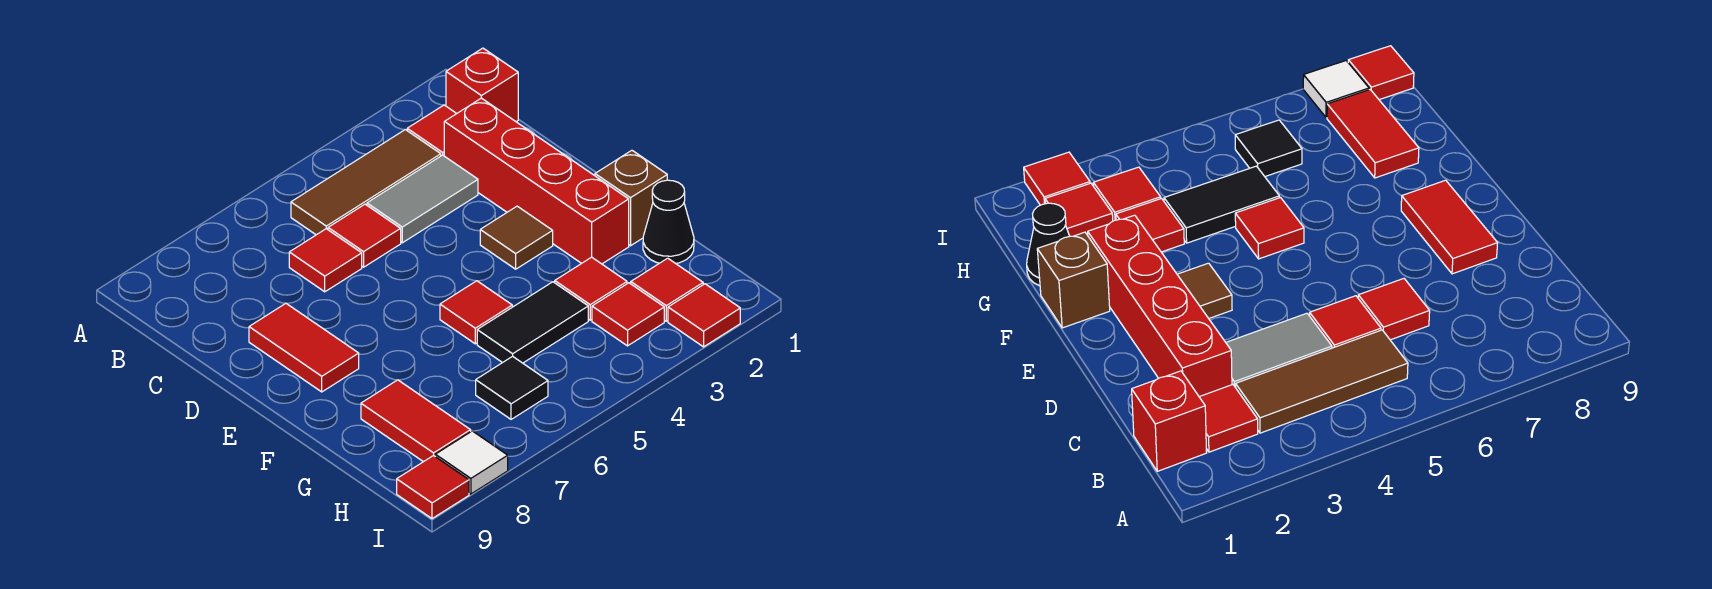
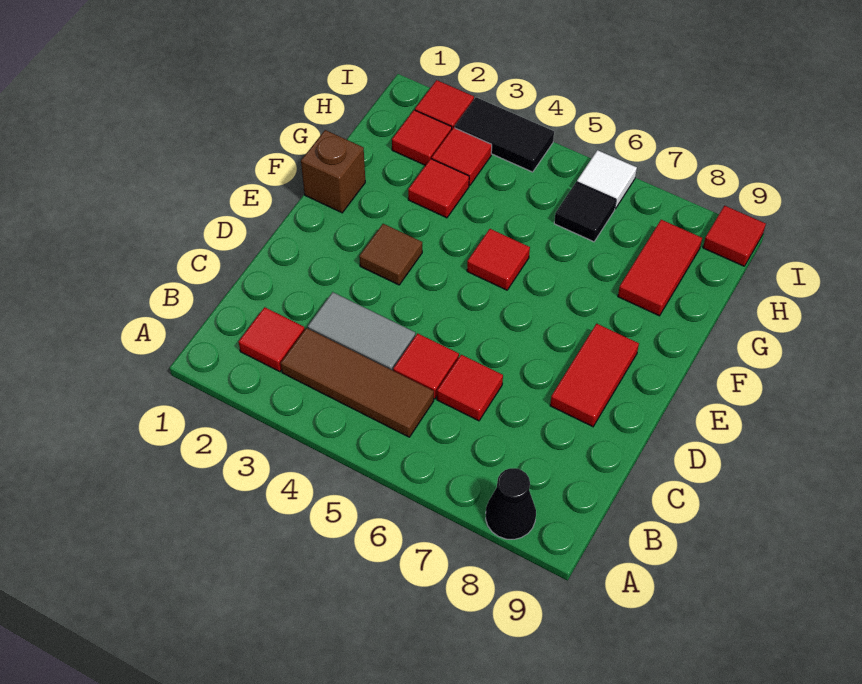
red brick B1 level 1 -> none
red brick C2:F2 level 1 -> none
black cone G1 level 1 -> black cone A8 level 1
black tile G4:G5 level 1 -> black tile I3:I4 level 1
white tile I8 level 1 -> white tile I6 level 1

